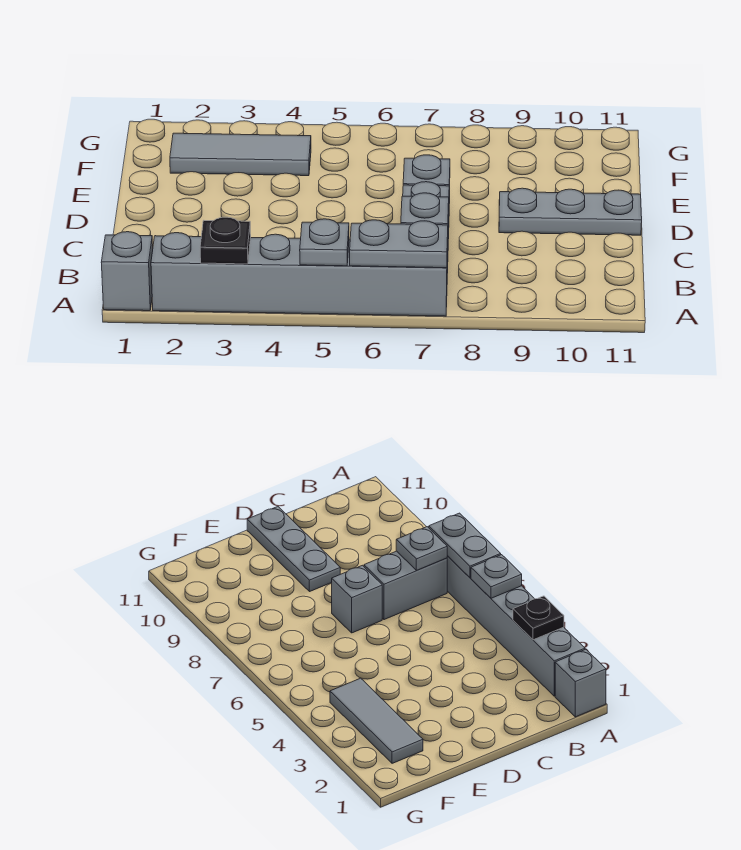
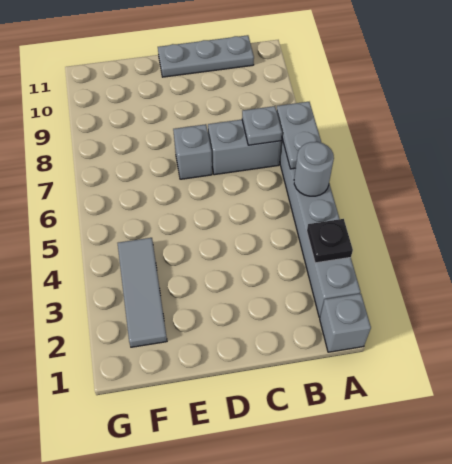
grey plate A5 level 2 -> grey round brick A5 level 2
grey plate D9:D11 level 1 -> grey plate B11:D11 level 1

